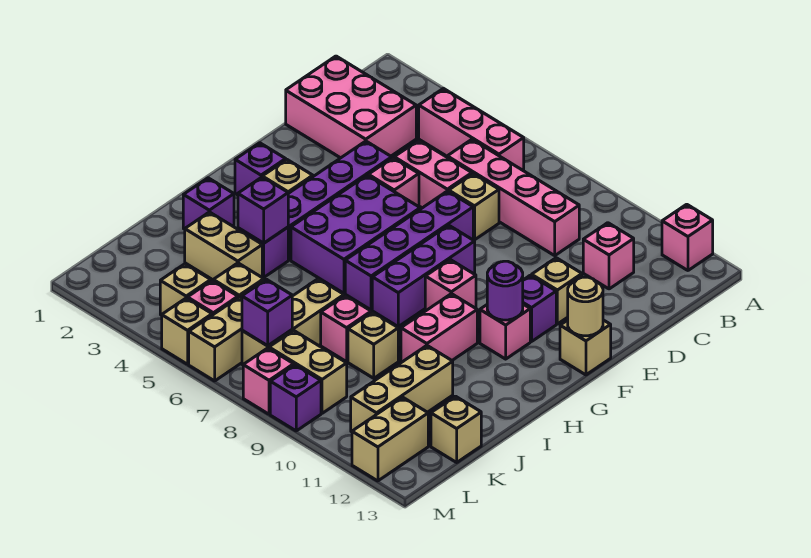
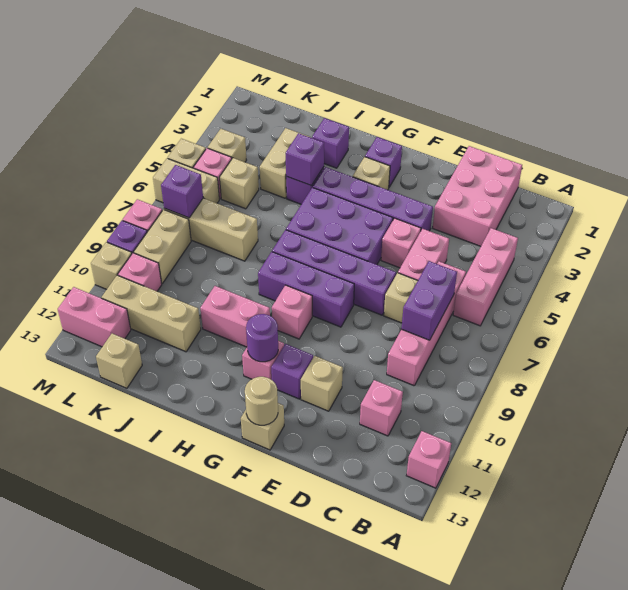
none -> purple brick C7:C8 level 2
pink brick J8 level 1 -> pink brick L10 level 1
tan brick J9 level 1 -> tan brick M10 level 1
tan brick L12:M12 level 1 -> pink brick L12:M12 level 1

